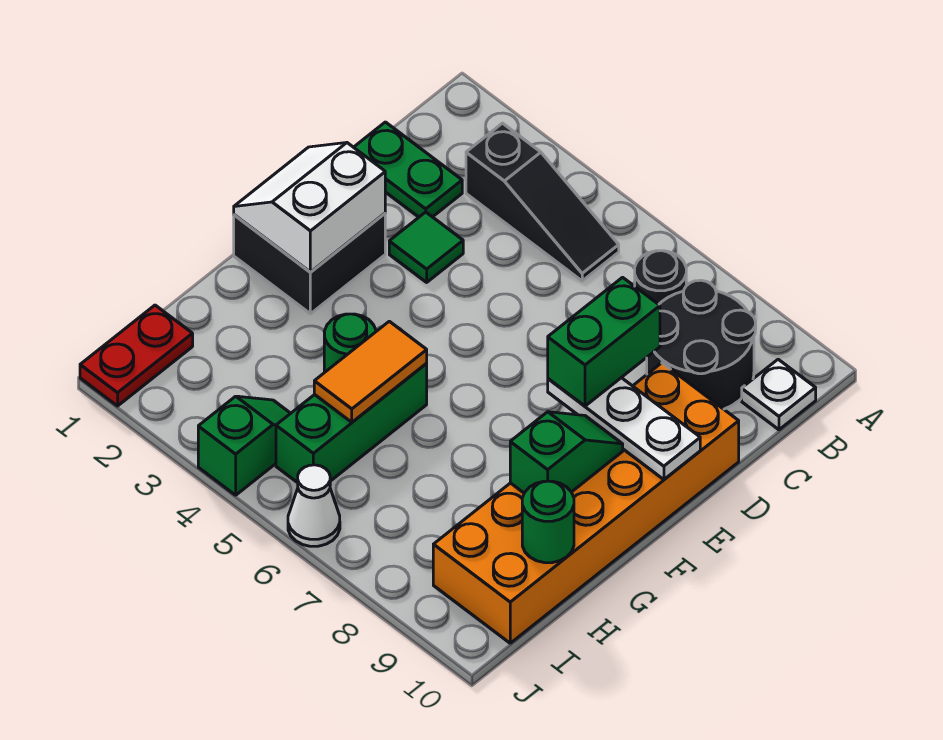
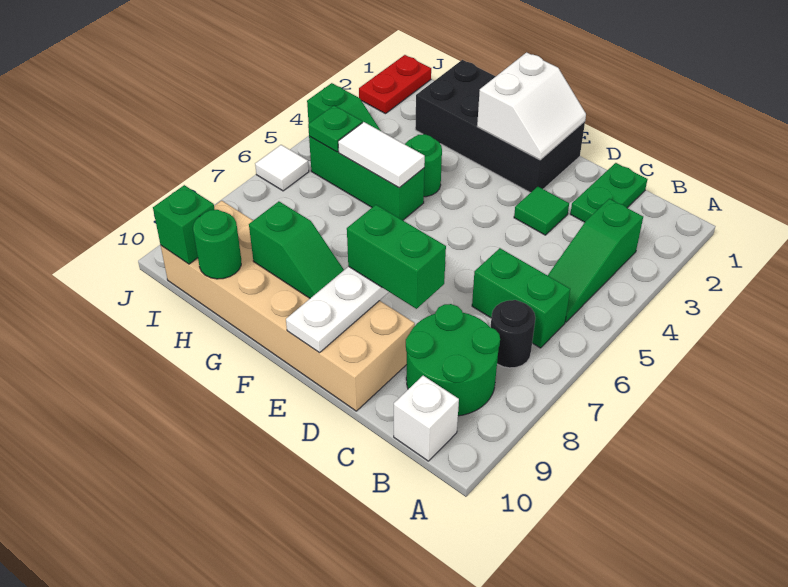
black slope B3:B5 level 1 top 3 -> green slope B3:B5 level 1 top 3
none -> green brick B6:C6 level 1
black round brick B8:C9 level 1 -> green round brick B8:C9 level 1
white plate B10 level 1 -> white brick B10 level 1
orange brick D9:I10 level 1 -> tan brick D9:I10 level 1
black brick E1:F2 level 1 -> black brick E1:H2 level 1
white slope E1:F2 level 2 top 2 -> white slope E1:F2 level 2 top F
orange tile G5:H5 level 2 -> white tile G5:H5 level 2
red plate I1:J1 level 1 -> red plate J1:J2 level 1
none -> green plate I5 level 2
none -> green brick I10 level 2
white cone J6 level 1 -> white tile J6 level 1

